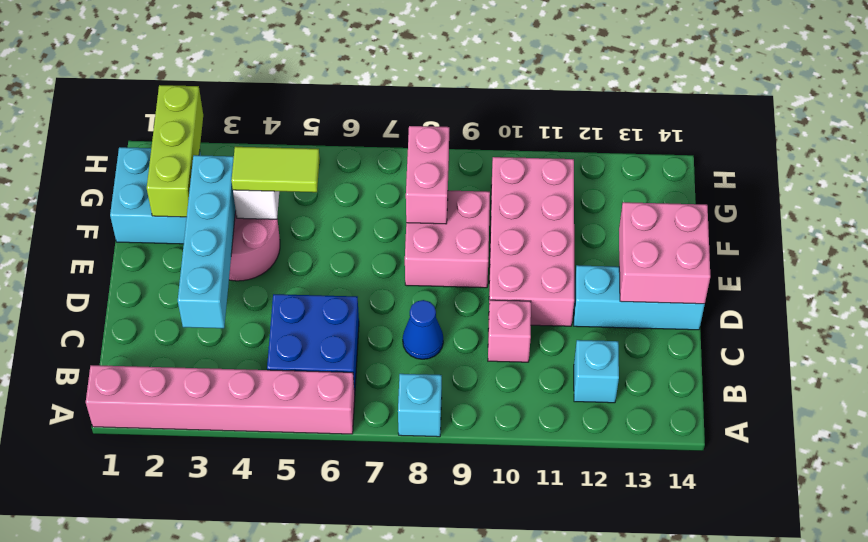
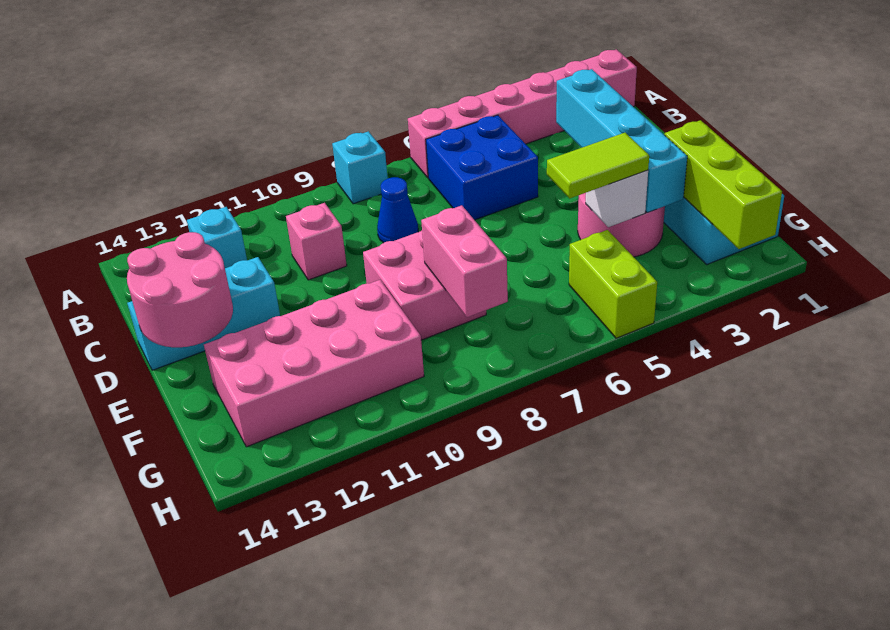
pink brick D10:G11 level 1 -> pink brick F10:G13 level 1
pink brick D13:E14 level 2 -> pink round brick D13:E14 level 2
none -> lime brick G5:H5 level 1

